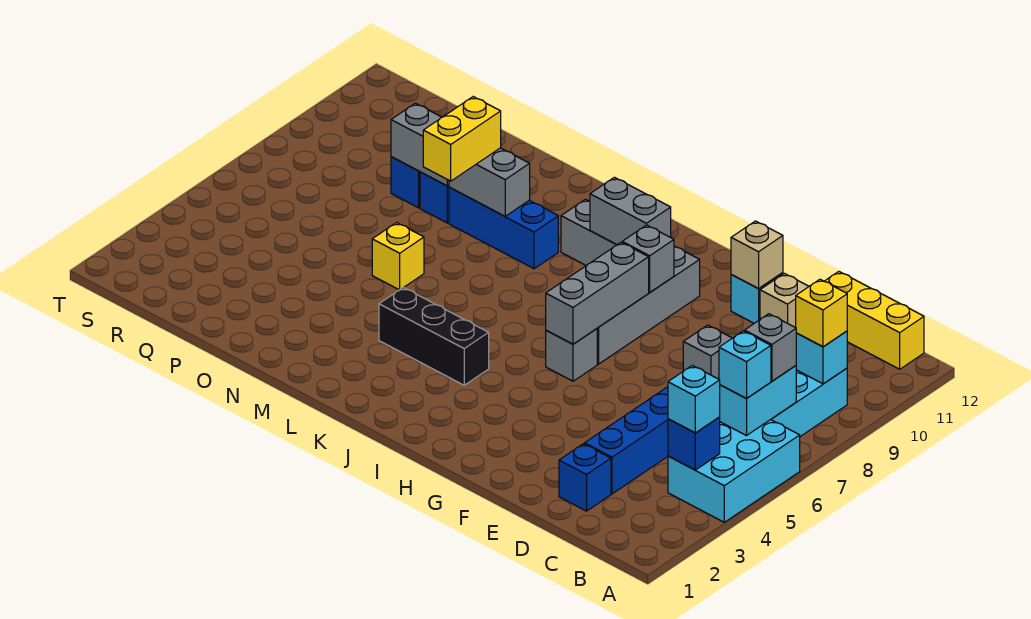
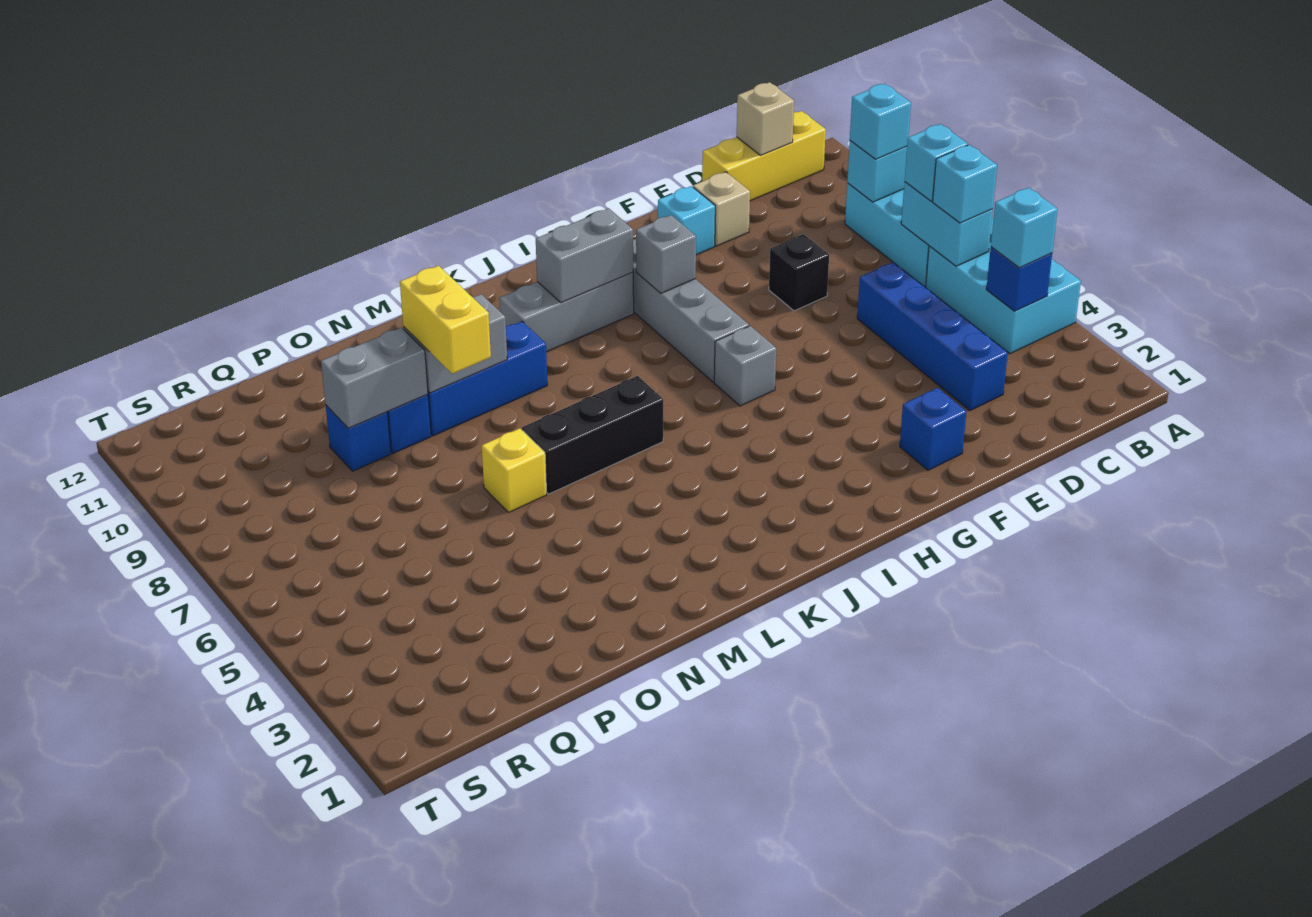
grey brick B7 level 3 -> cyan brick B7 level 3
yellow brick B9 level 3 -> cyan brick B9 level 3
blue brick D2 level 1 -> blue brick F2 level 1
grey brick E8 level 1 -> black brick E8 level 1
tan brick F11 level 2 -> tan brick C12 level 2
grey brick H6:H8 level 2 -> none
black brick J4:L4 level 1 -> black brick K6:M6 level 1

